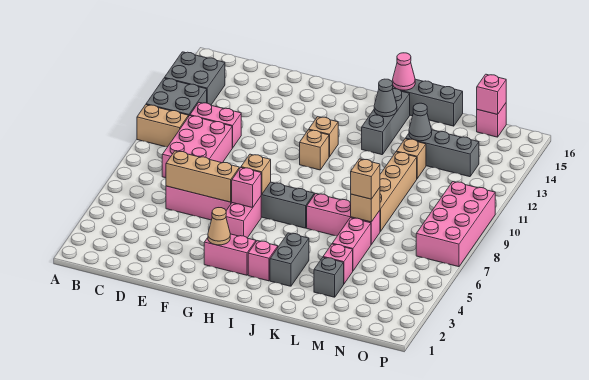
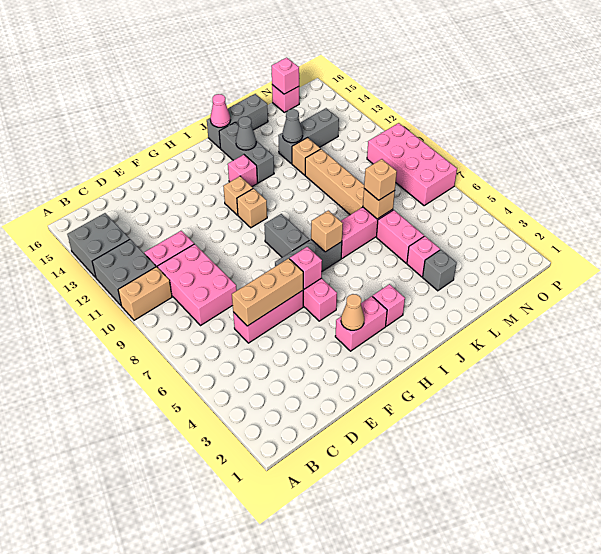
tan brick G7 level 2 -> tan brick I7 level 2
none -> pink brick I13 level 1
grey brick J3:J4 level 1 -> grey brick H8:H9 level 1

